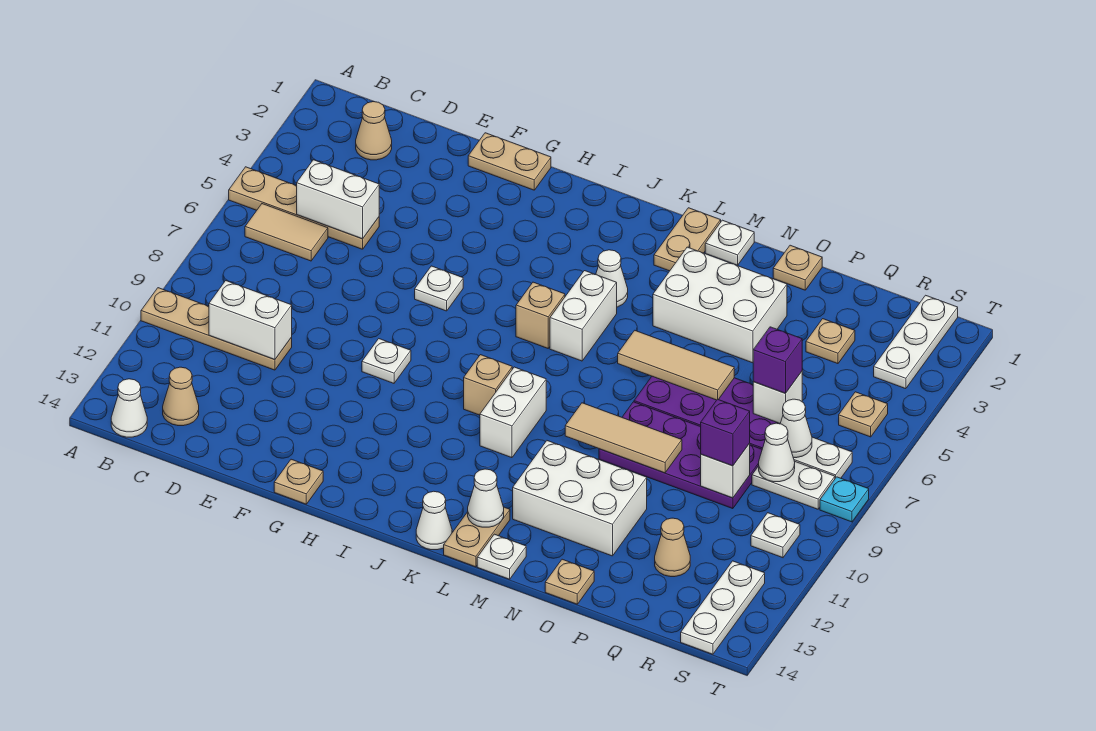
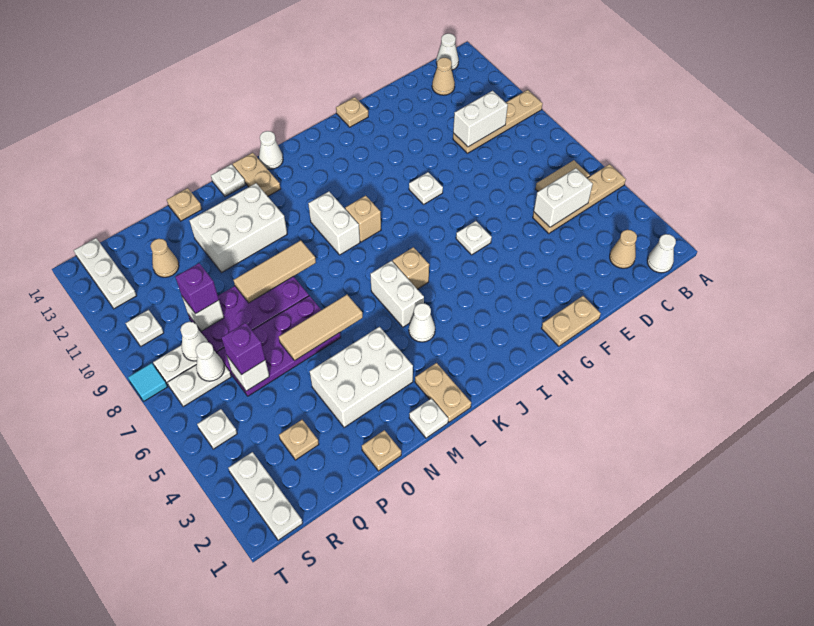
white cone L13 level 2 -> white cone B1 level 1
tan plate S5 level 1 -> white plate S5 level 1
cyan plate T8 level 1 -> cyan tile T8 level 1

